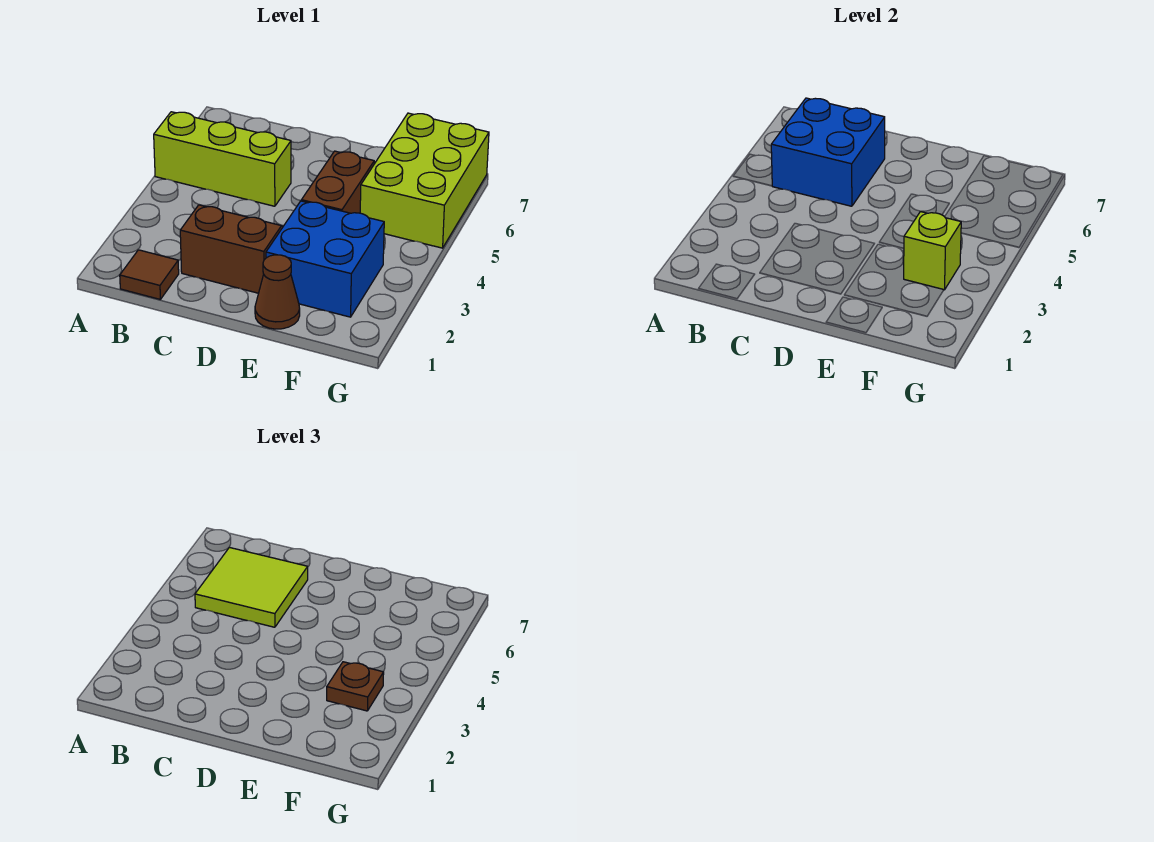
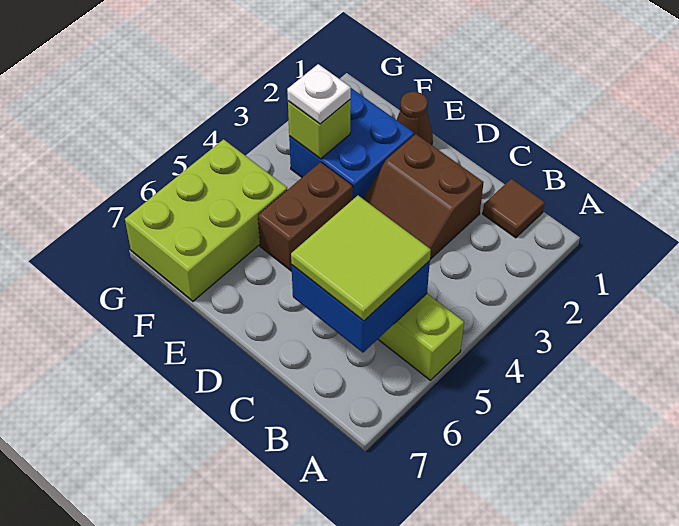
brown plate F3 level 3 -> white plate F3 level 3

